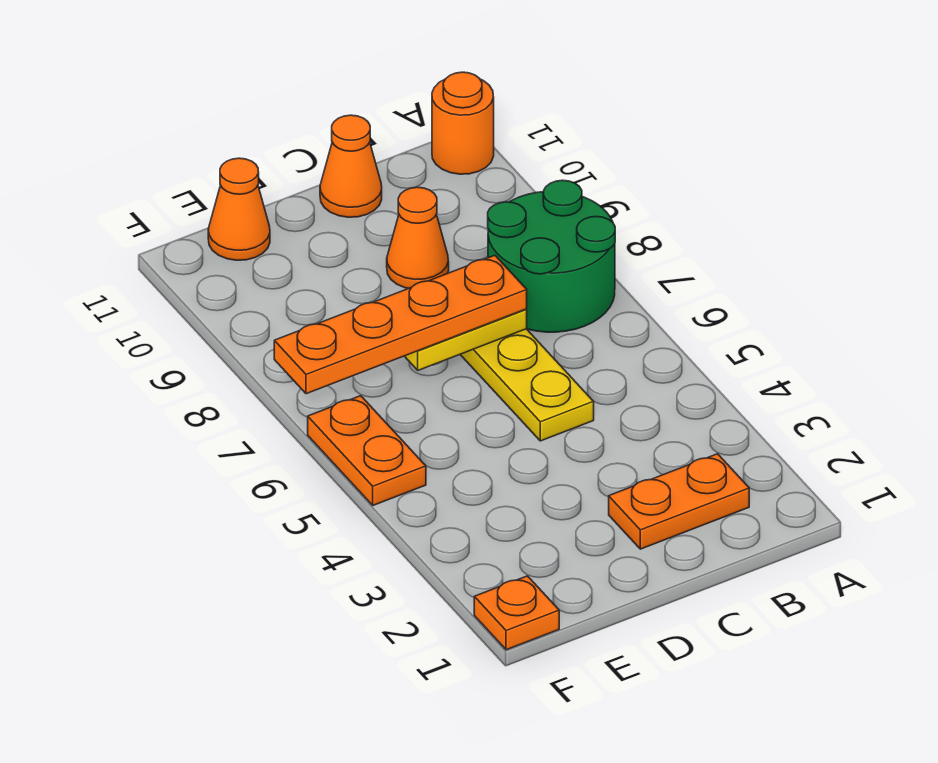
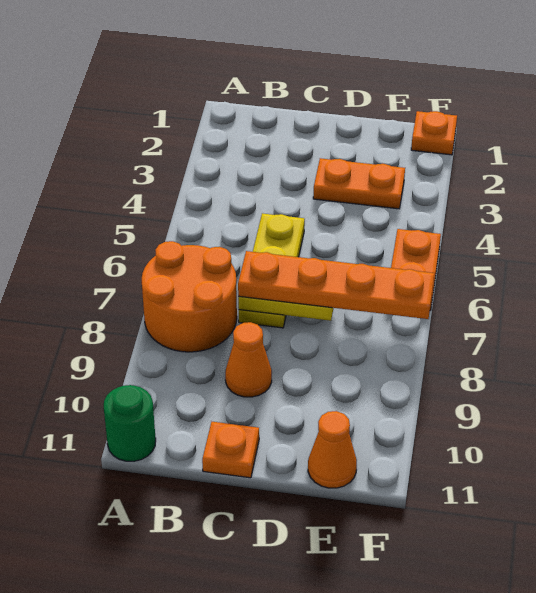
green round brick A7:B8 level 1 -> orange round brick A7:B8 level 1
orange round brick A11 level 1 -> green round brick A11 level 1
orange plate B2:C2 level 1 -> orange plate D3:E3 level 1
orange cone C11 level 1 -> orange plate C11 level 1

